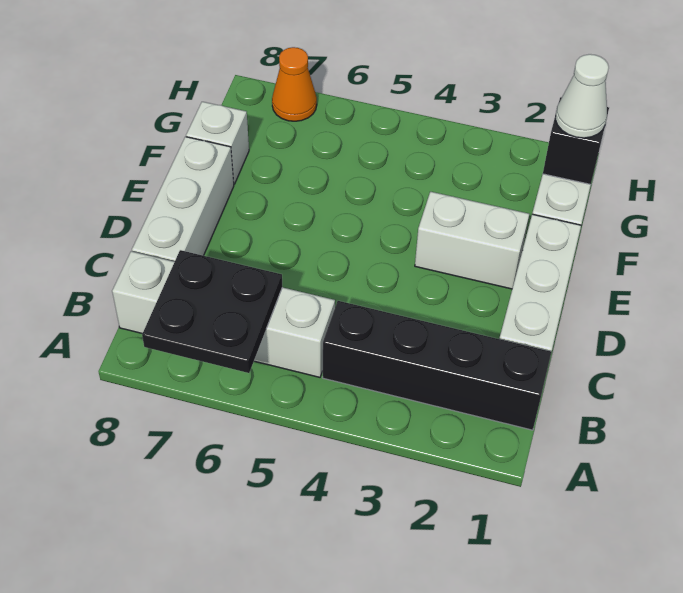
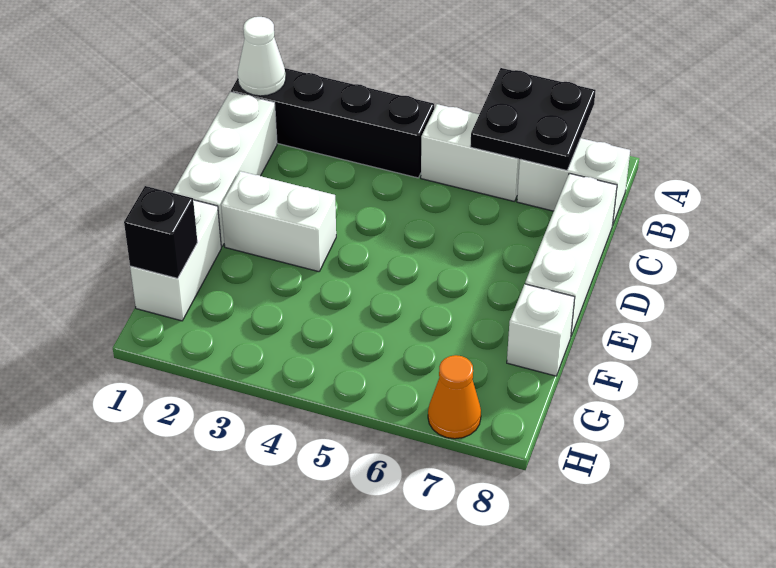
white cone G1 level 3 -> white cone B1 level 2

